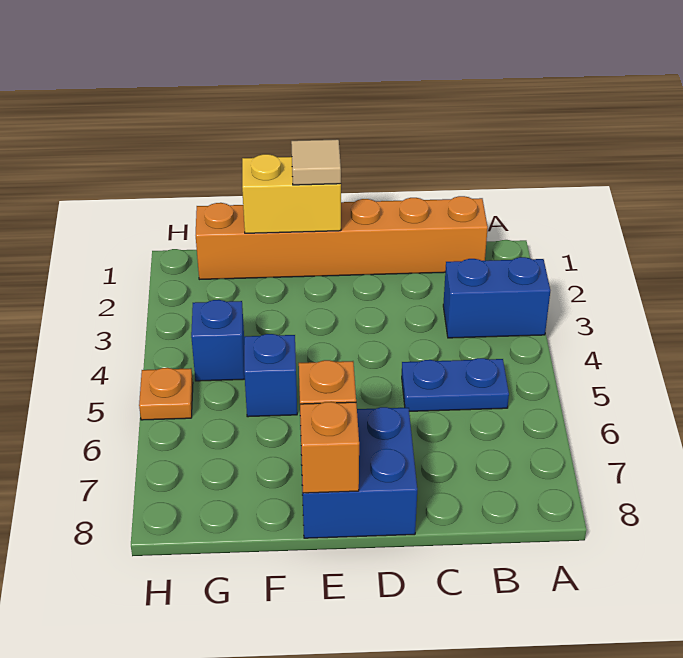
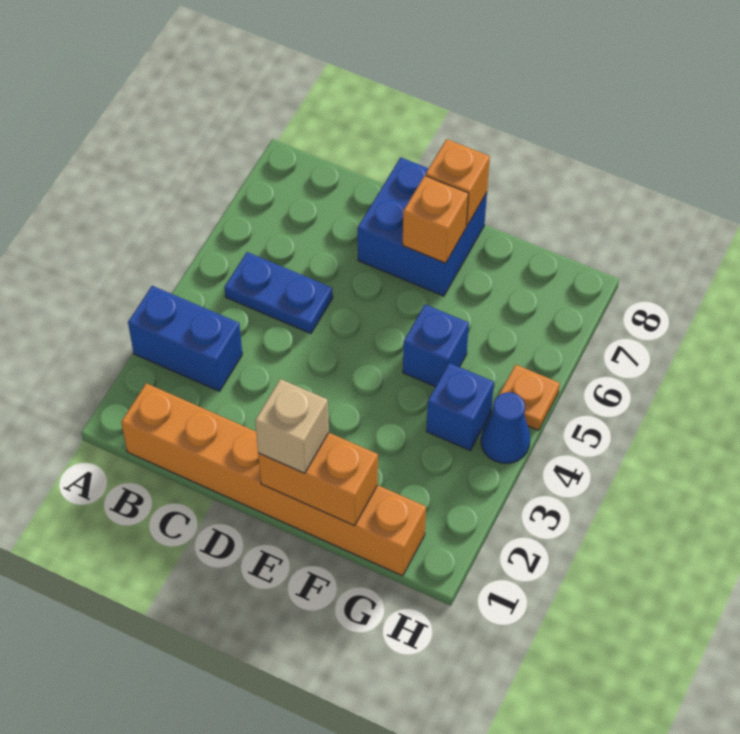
yellow brick E1:F1 level 2 -> orange brick E1:F1 level 2
tan tile E1 level 3 -> tan brick E1 level 3
none -> blue cone H4 level 1

